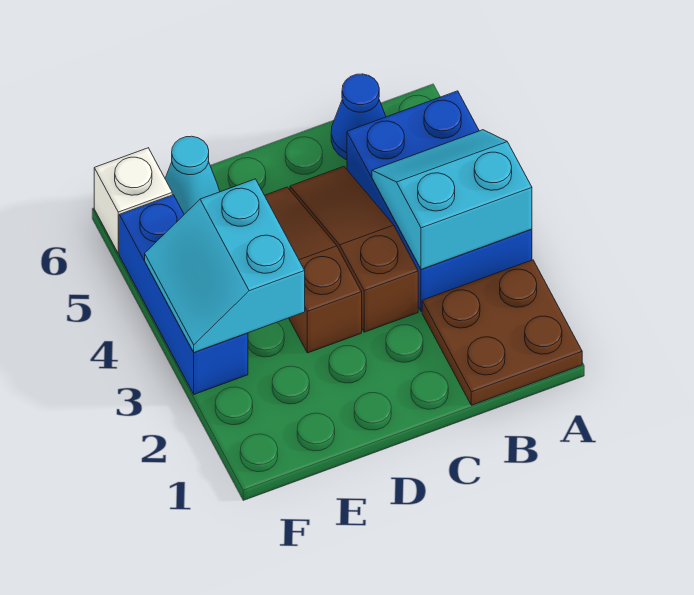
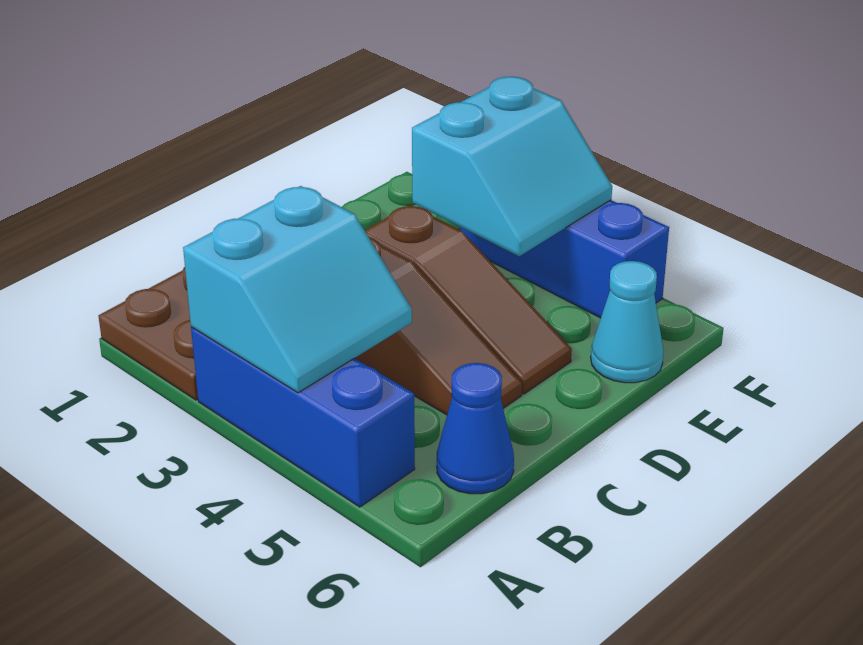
blue brick A3:B5 level 1 -> blue brick A3:A5 level 1
cyan slope E3:F4 level 2 top E -> cyan slope E3:F4 level 2 top 3
white brick F6 level 1 -> none

